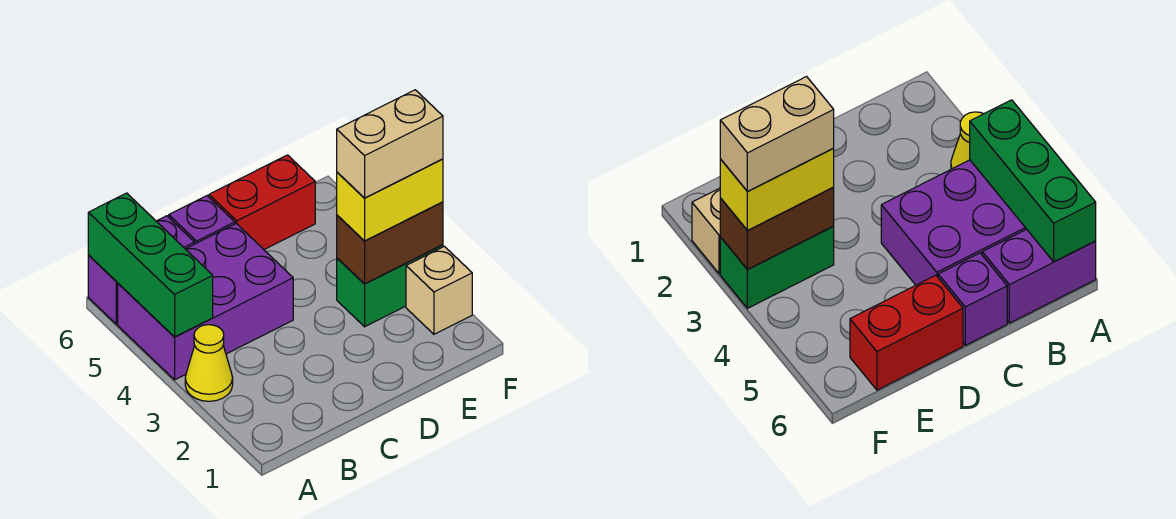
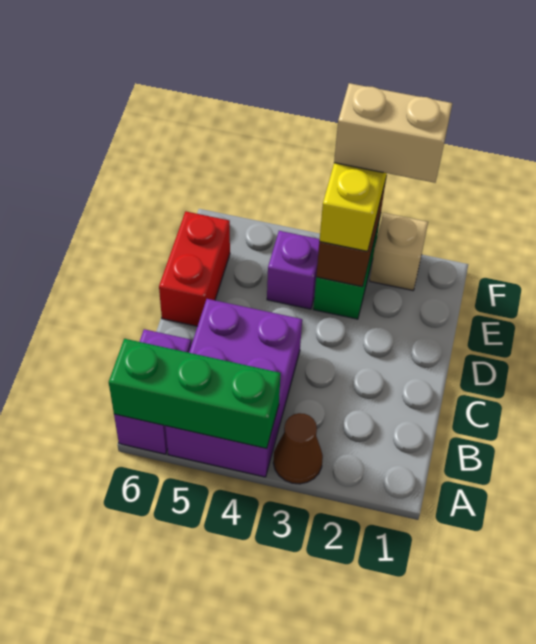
yellow cone A3 level 1 -> brown cone A3 level 1
purple brick C6 level 1 -> purple brick E4 level 1
tan brick E3:F3 level 4 -> tan brick F2:F3 level 4

